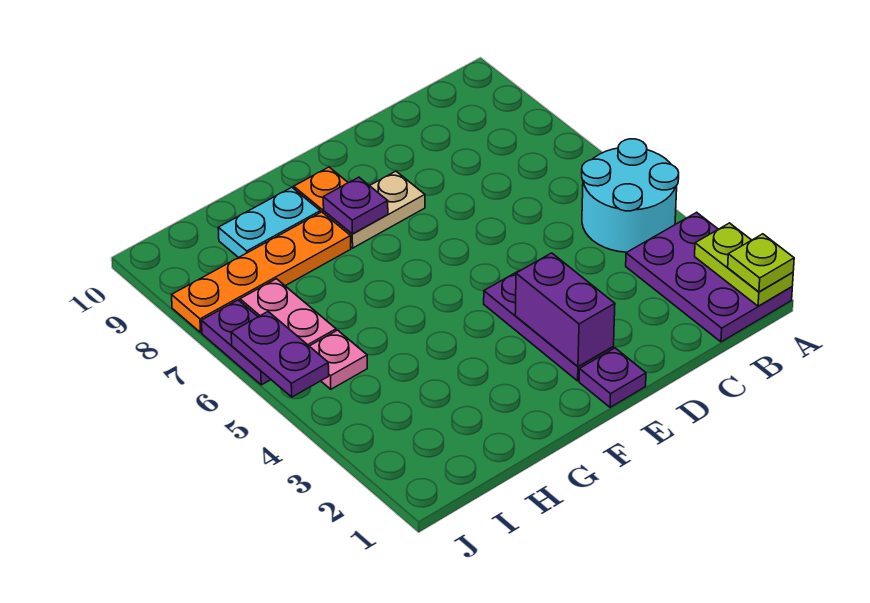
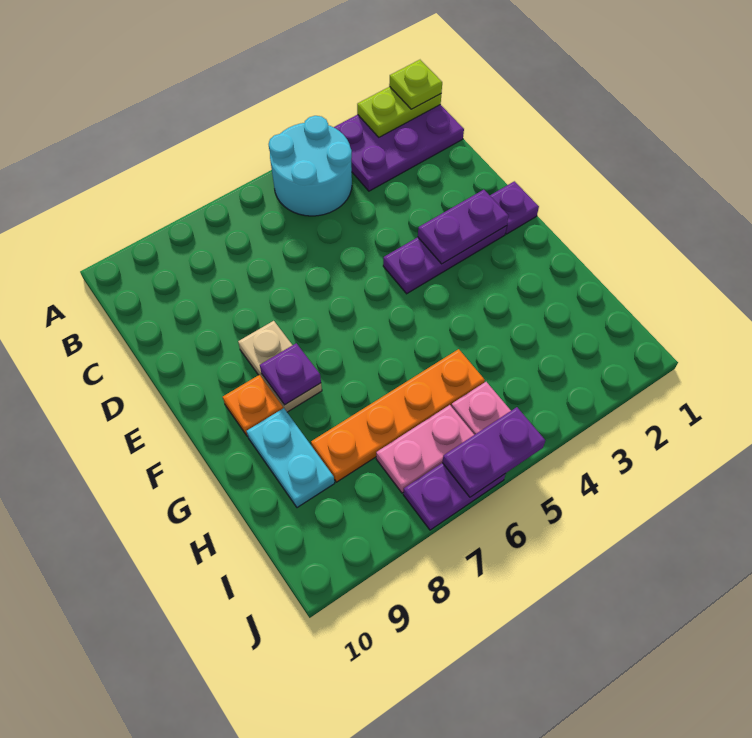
purple brick E2:E3 level 2 -> purple plate E2:E3 level 2
orange plate G8:J8 level 1 -> orange plate H5:H8 level 1

